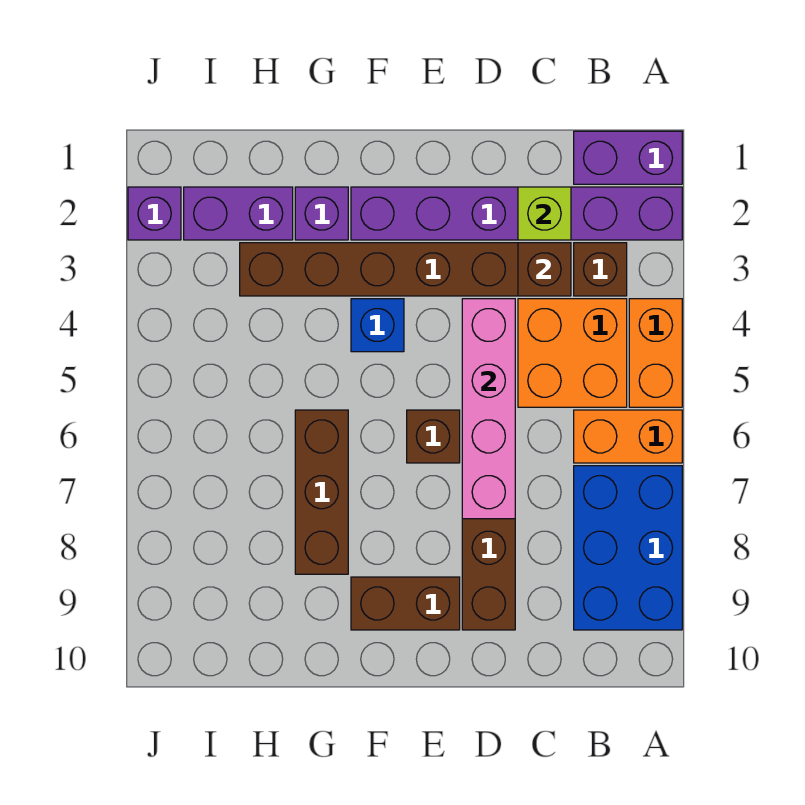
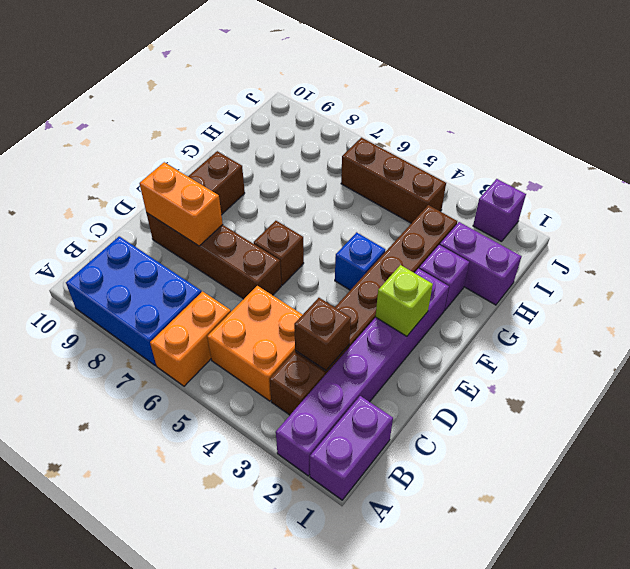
orange brick A4:A5 level 1 -> orange brick D8:D9 level 2
lime brick C2 level 2 -> lime brick E2 level 2
pink brick D4:D7 level 2 -> none
brown brick G6:G8 level 1 -> brown brick I4:I6 level 1
purple brick H2:I2 level 1 -> purple brick H1:H2 level 1

